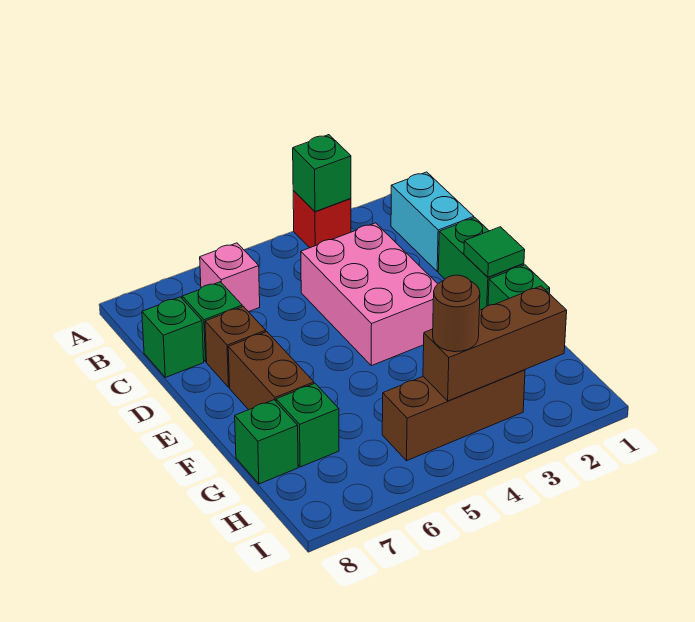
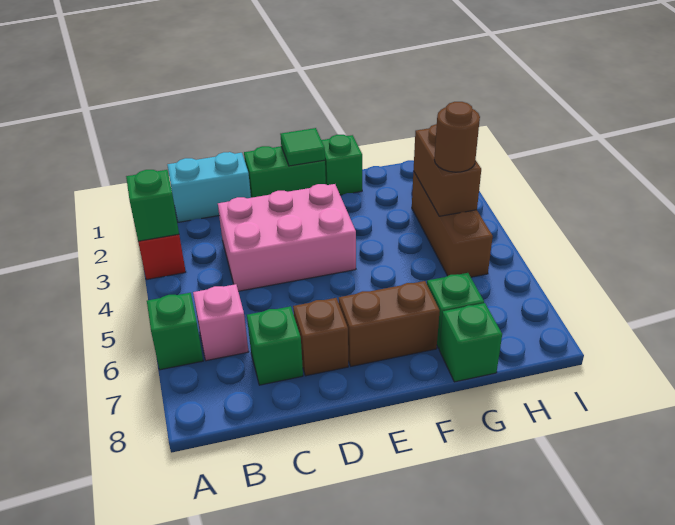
green brick C8 level 1 -> green brick A6 level 1
brown brick H2:H4 level 2 -> brown brick H3:H4 level 2

